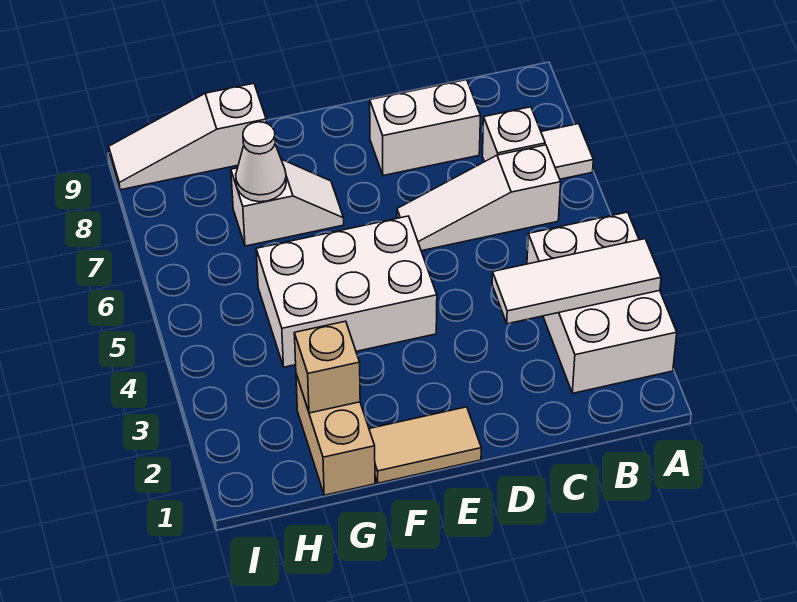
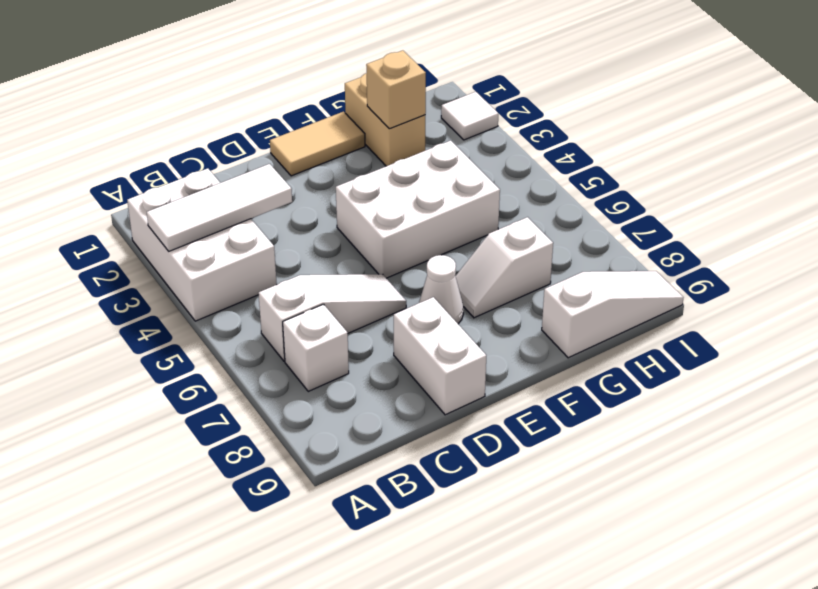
white tile A7 level 1 -> white tile I2 level 1
white brick C8:D8 level 1 -> white brick D8:D9 level 1
white cone G7 level 2 -> white cone E7 level 1

